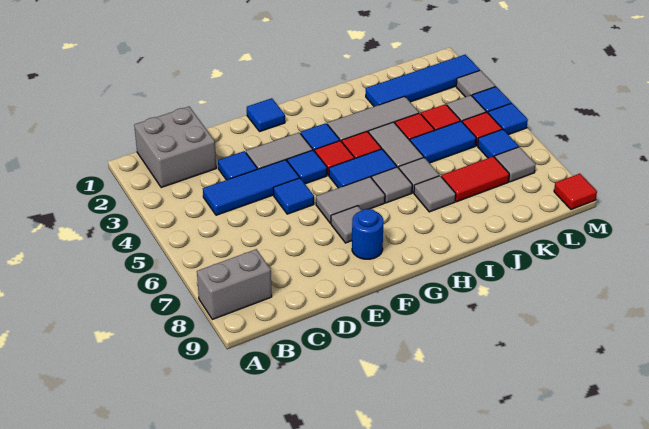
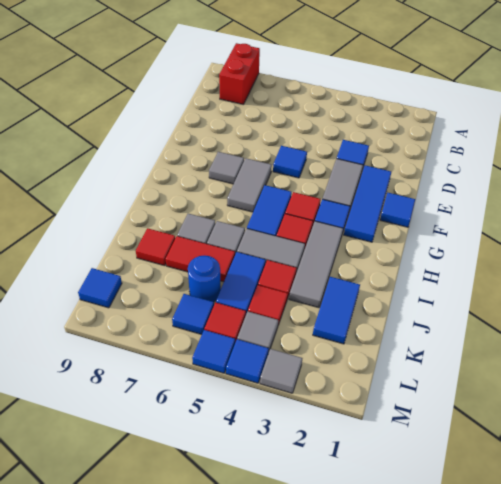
grey brick A8:B8 level 1 -> red brick A8:B8 level 1
grey brick B1:C2 level 1 -> none
blue tile C4:E4 level 1 -> blue tile E2:G2 level 1
blue tile F4 level 1 -> blue tile L9 level 1
blue round brick F8 level 1 -> blue round brick K6 level 1
grey tile H6 level 1 -> none
blue tile J2:M2 level 1 -> blue tile J2:K2 level 1
red tile J7:K7 level 1 -> red tile J6:J7 level 1
grey tile L7 level 1 -> none
red tile M9 level 1 -> red tile J8 level 1

